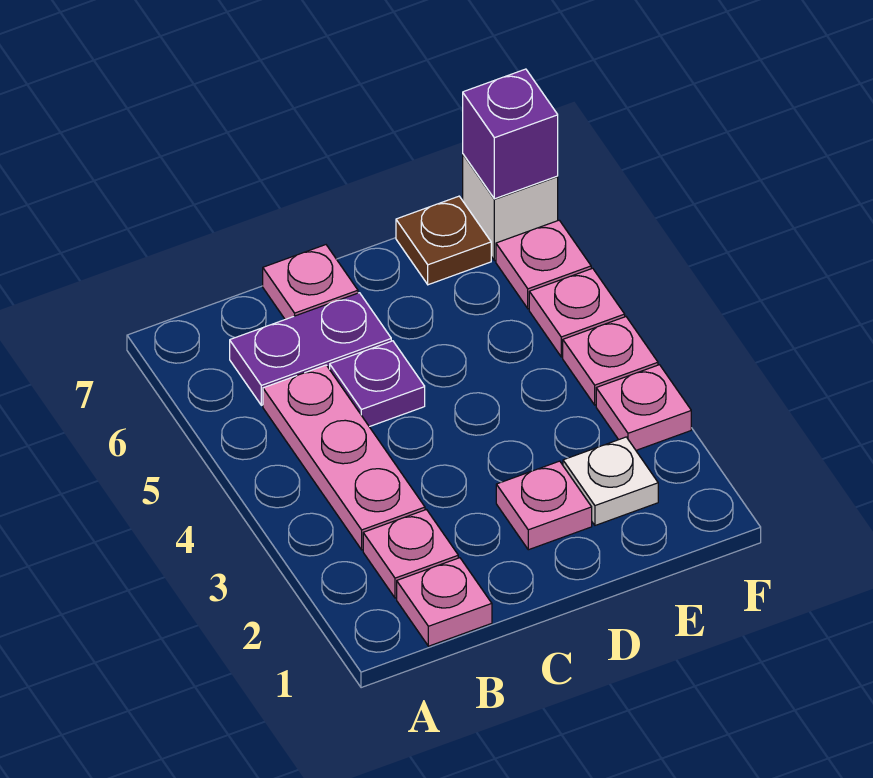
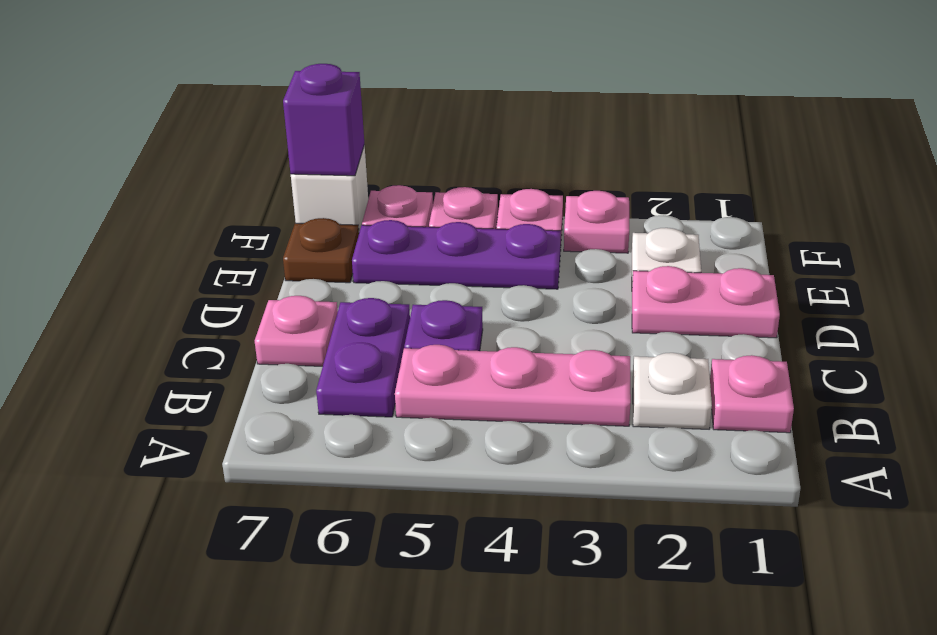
pink plate B2 level 1 -> white plate B2 level 1
pink plate D2 level 1 -> pink plate D1:D2 level 1
none -> purple plate E4:E6 level 1

